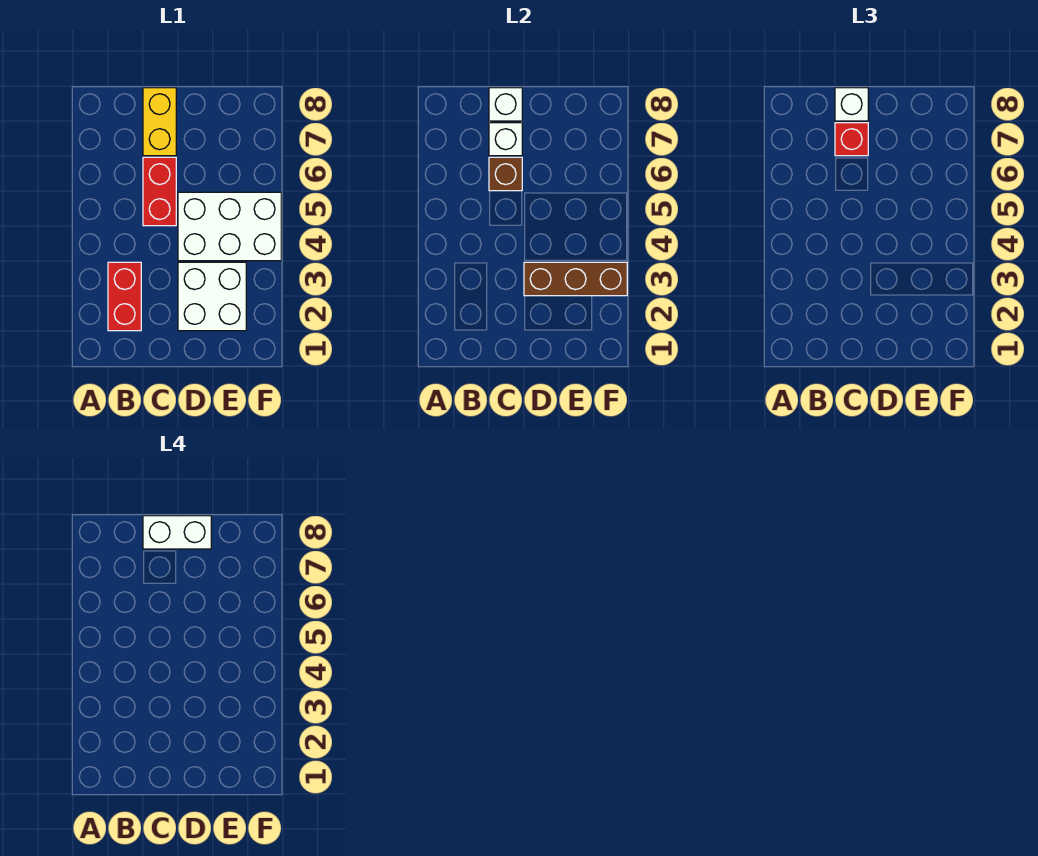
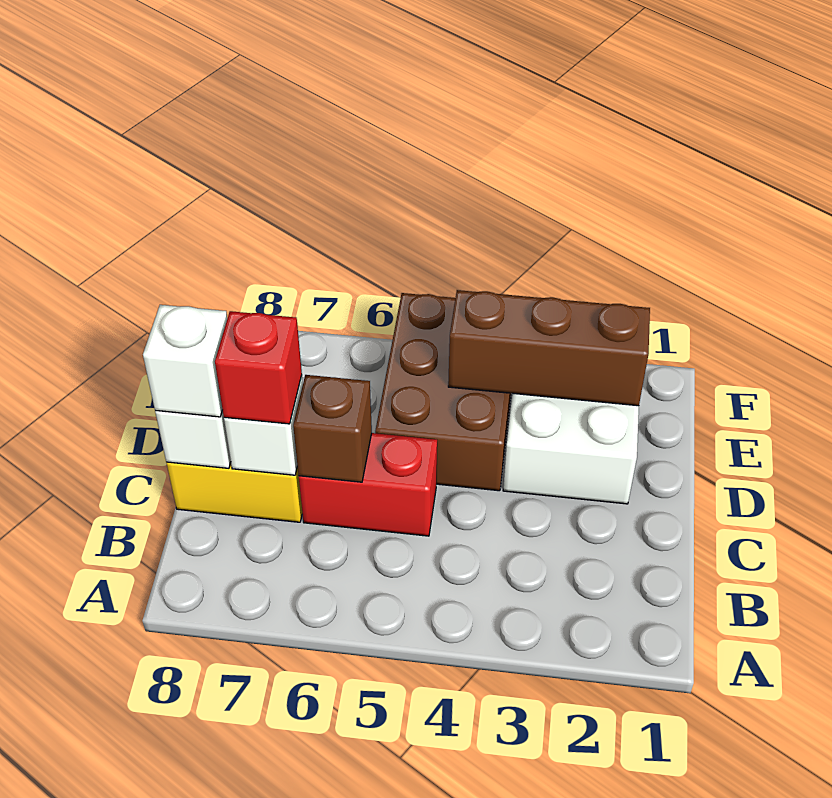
red brick B2:B3 level 1 -> none
white brick C8:D8 level 4 -> none
brown brick D3:F3 level 2 -> brown brick E2:E4 level 2
white brick D4:F5 level 1 -> brown brick D4:F5 level 1

